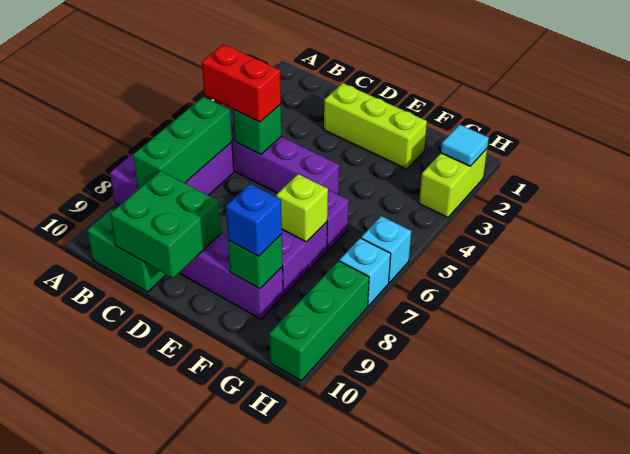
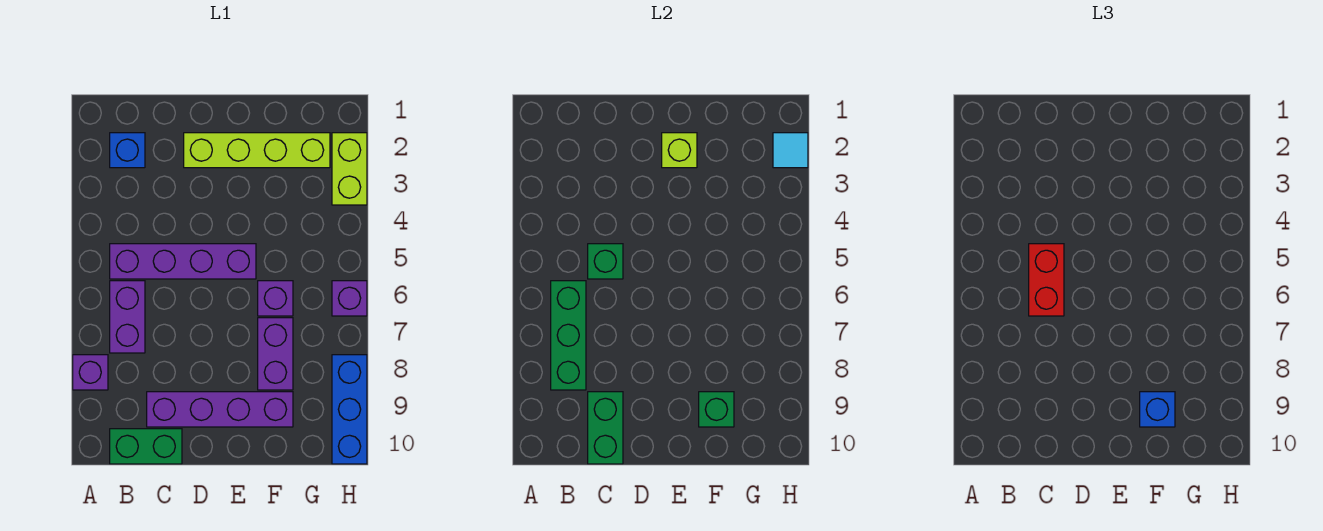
none -> blue brick B2 level 1
red brick B5:C5 level 3 -> red brick C5:C6 level 3
green brick C9:D10 level 2 -> green brick C9:C10 level 2
lime brick D2:F2 level 1 -> lime brick D2:G2 level 1
lime brick F7 level 2 -> lime brick E2 level 2
cyan brick H6 level 1 -> purple brick H6 level 1
cyan brick H7 level 1 -> none
green brick H8:H10 level 1 -> blue brick H8:H10 level 1

